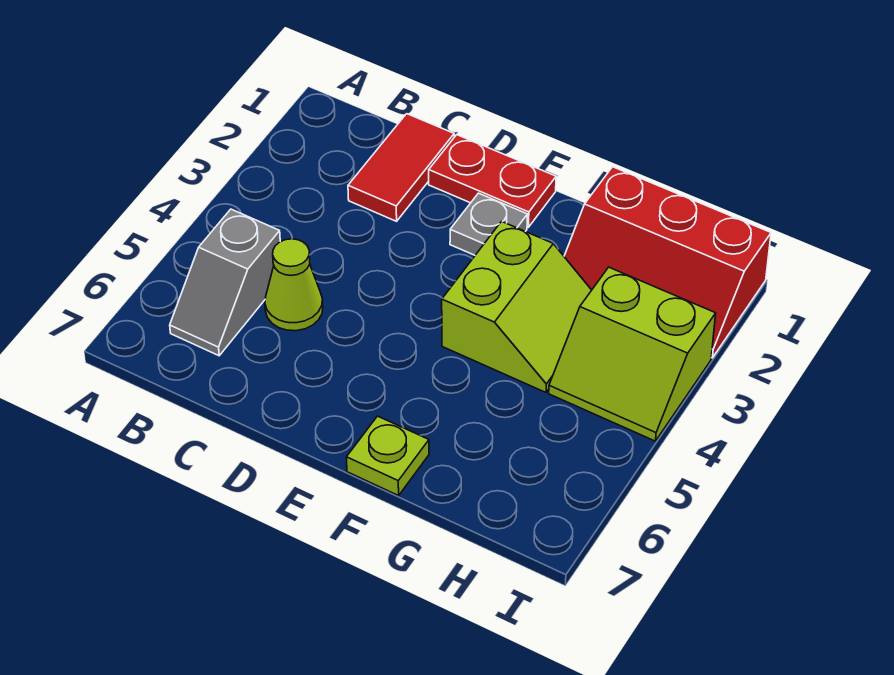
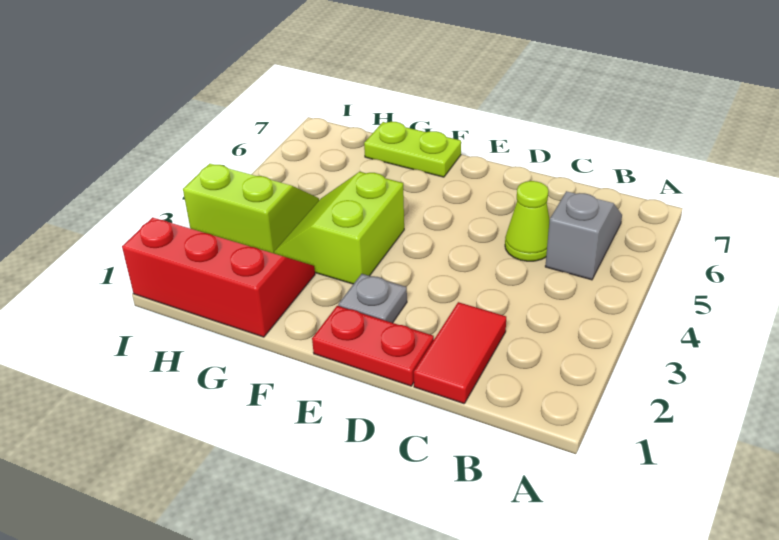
lime plate F7 level 1 -> lime plate F7:G7 level 1

